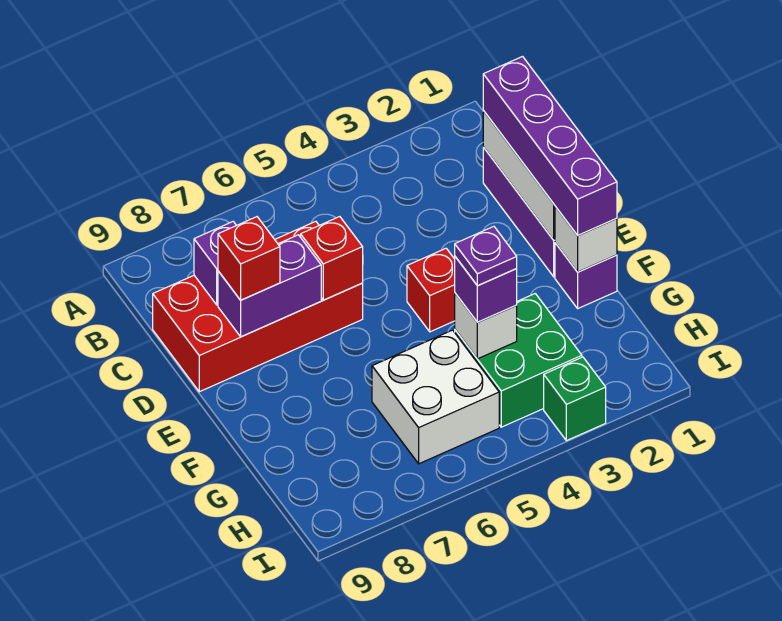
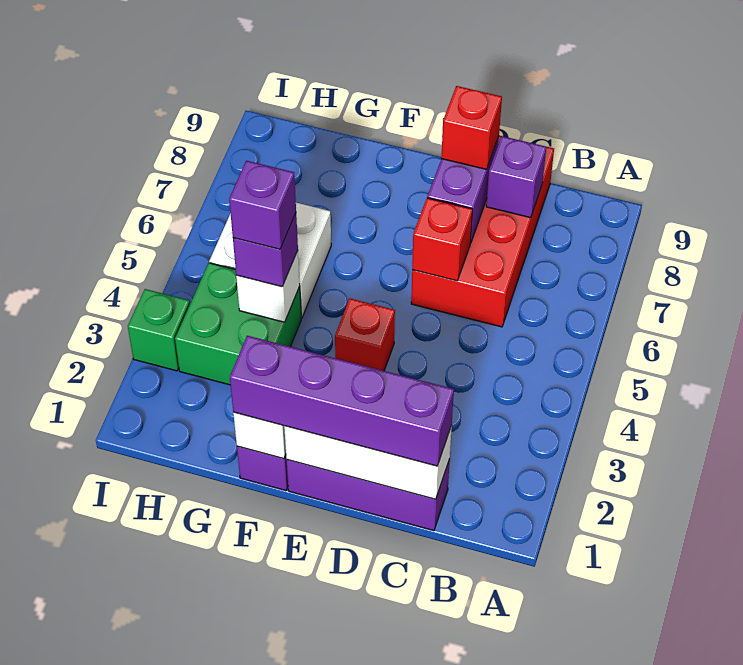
purple plate G4 level 4 -> purple brick G4 level 4

